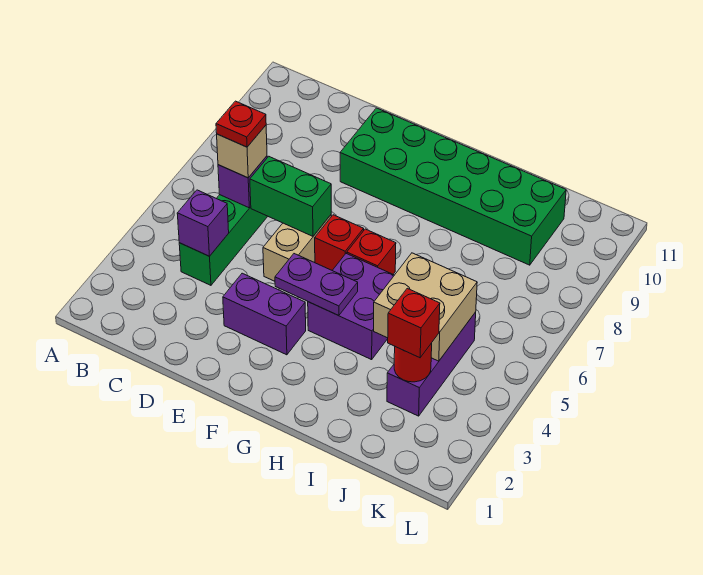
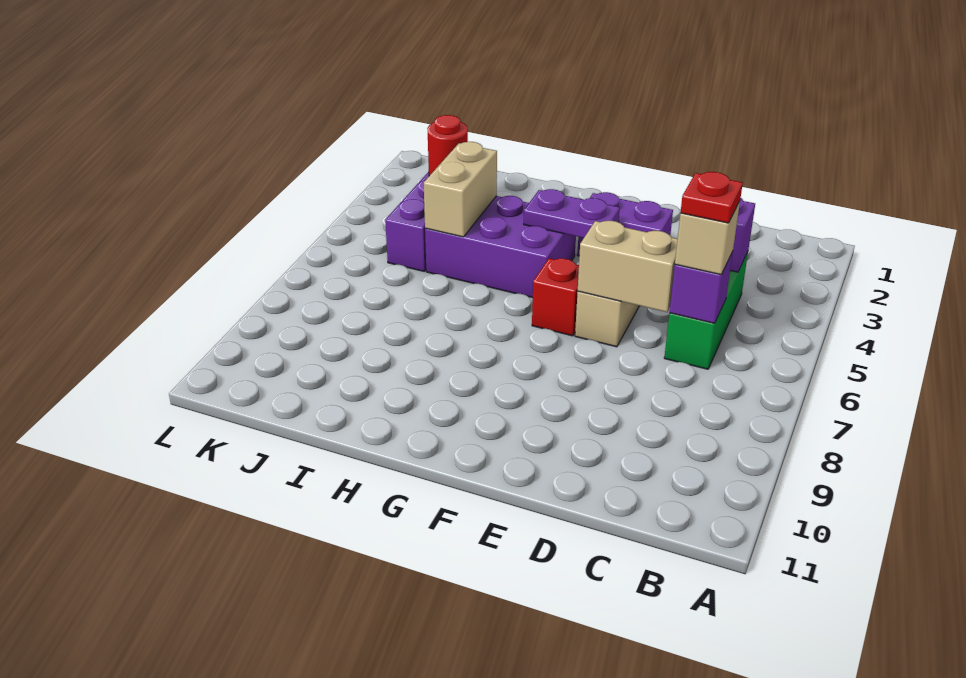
green brick D6:E6 level 2 -> tan brick D6:E6 level 2
green brick E9:J10 level 1 -> none
purple brick G4:H5 level 1 -> purple brick G4:I5 level 1
red brick G6 level 1 -> none
tan brick I4:J5 level 2 -> tan brick I4:I5 level 2
red brick J3 level 3 -> none

